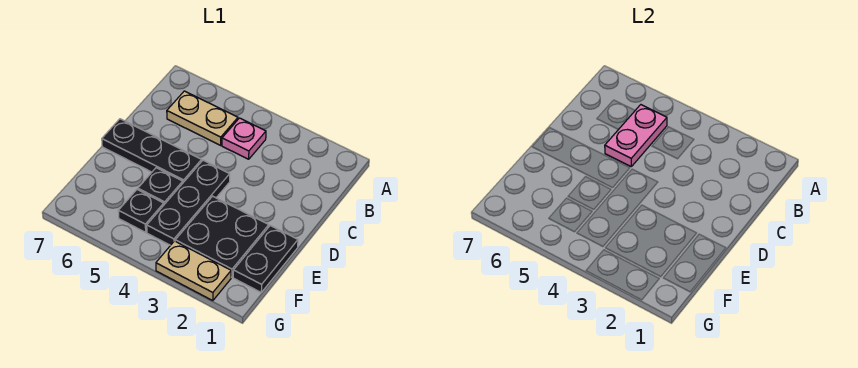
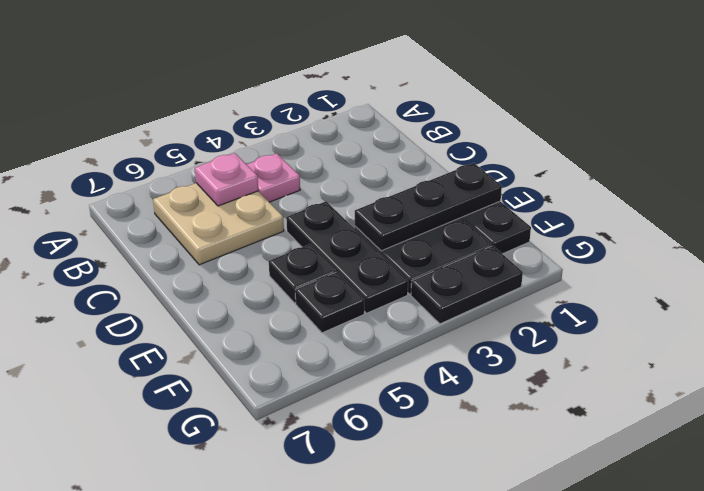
tan plate B5:B6 level 1 -> tan plate B5:C6 level 1
pink plate B5:C5 level 2 -> pink plate B5 level 2
black plate D5:D7 level 1 -> black plate E1:E3 level 2
tan plate G2:G3 level 1 -> black plate G2:G3 level 1

